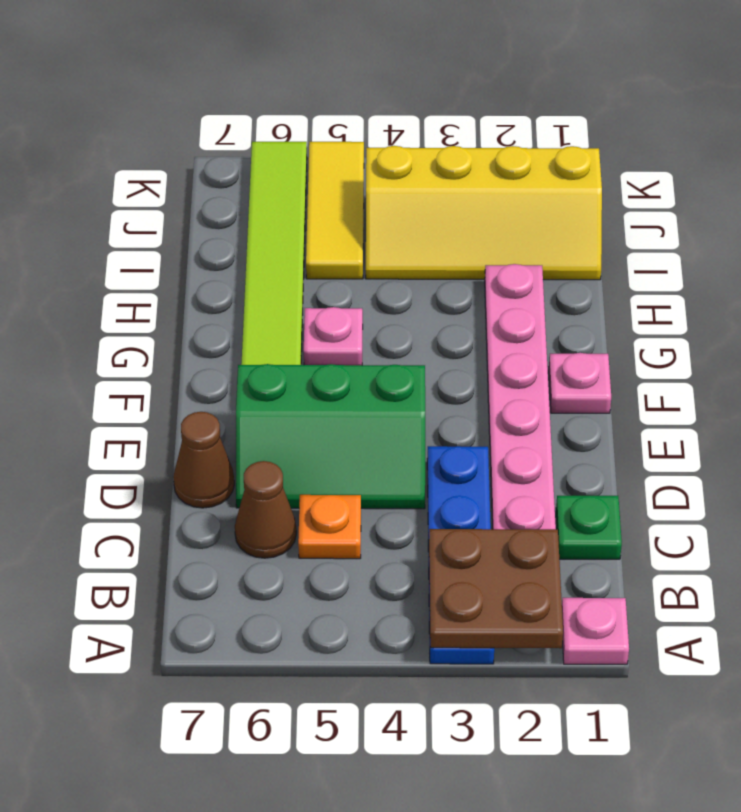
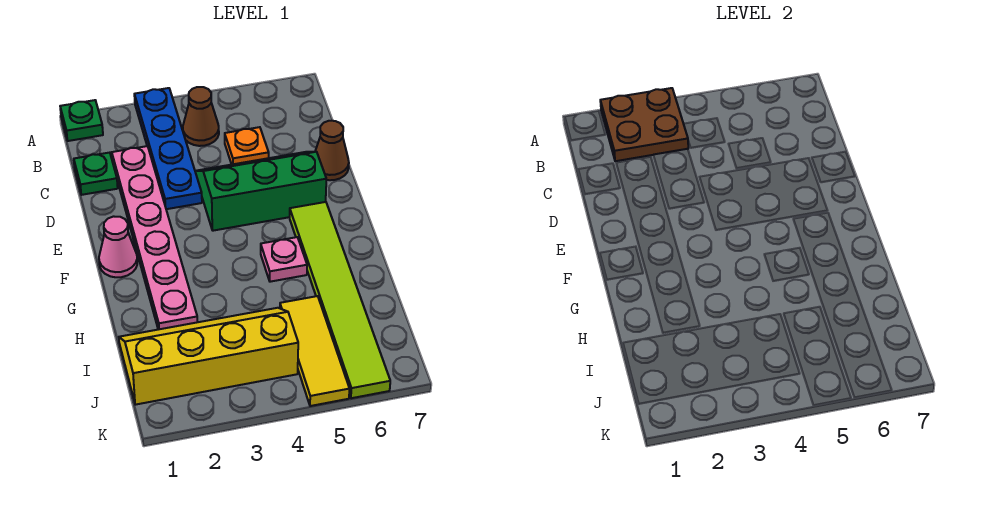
pink plate A1 level 1 -> green plate A1 level 1
brown cone C6 level 1 -> brown cone B4 level 1
pink plate F1 level 1 -> pink cone F1 level 1

